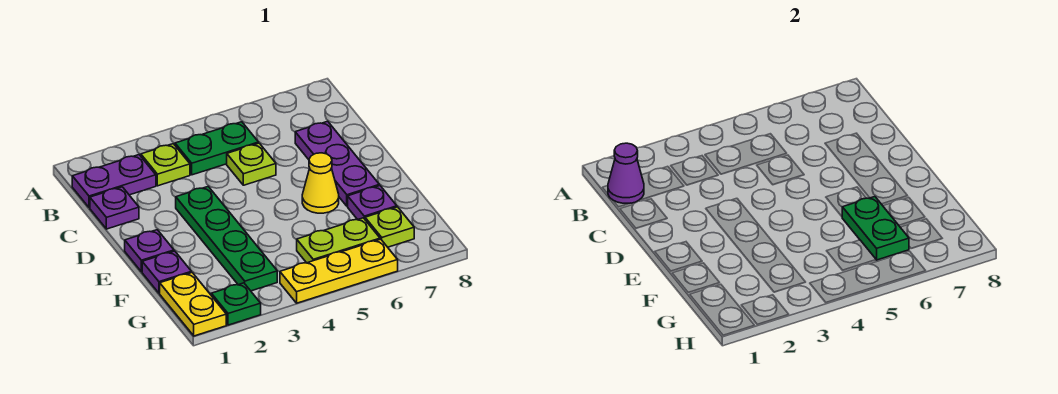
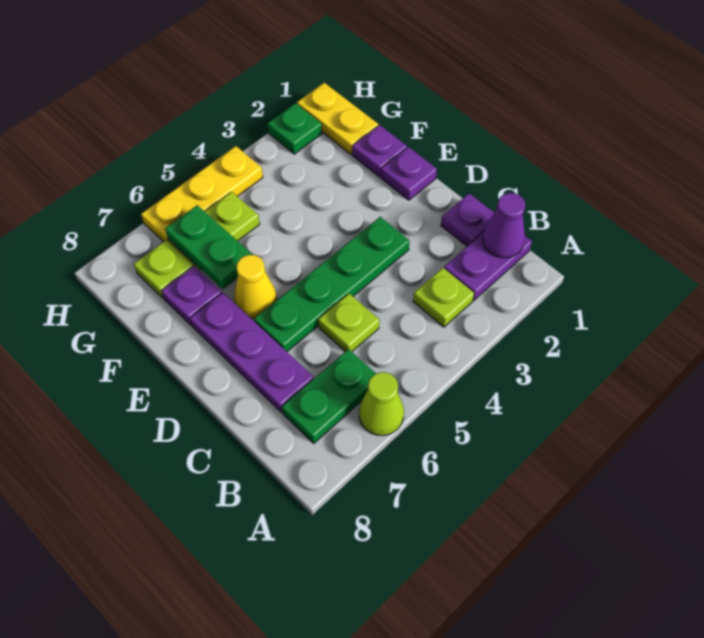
none -> lime cone A6 level 1
green plate B4:B5 level 1 -> green plate B6:B7 level 1
green plate D3:G3 level 1 -> green plate D3:D6 level 1

